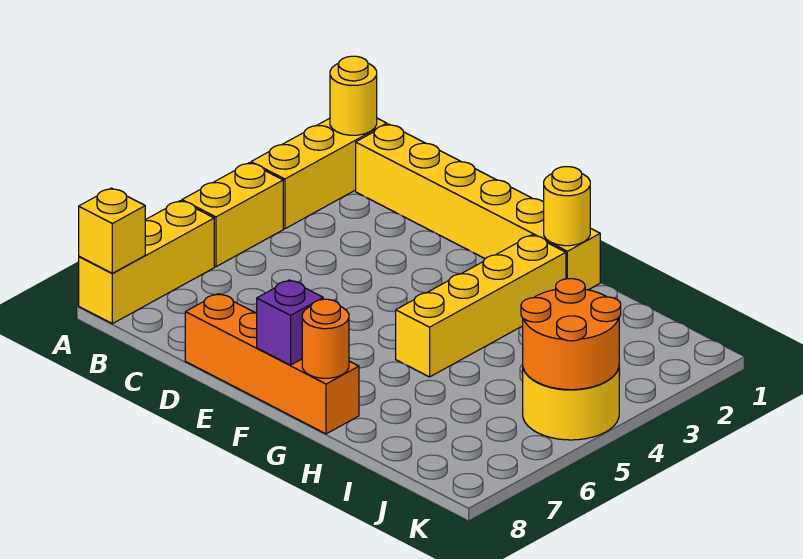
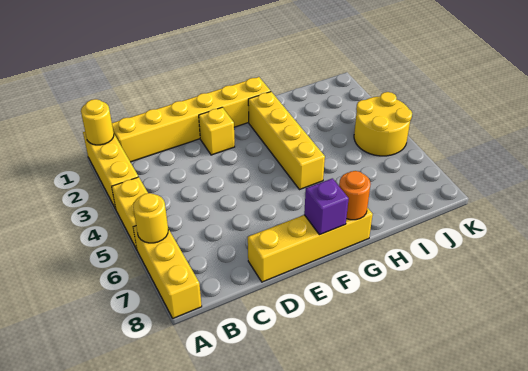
yellow brick A8 level 2 -> yellow brick E2 level 1
orange brick D8:G8 level 1 -> yellow brick D8:G8 level 1
yellow round brick G1 level 2 -> yellow round brick A6 level 2
orange round brick J4:K5 level 2 -> none

